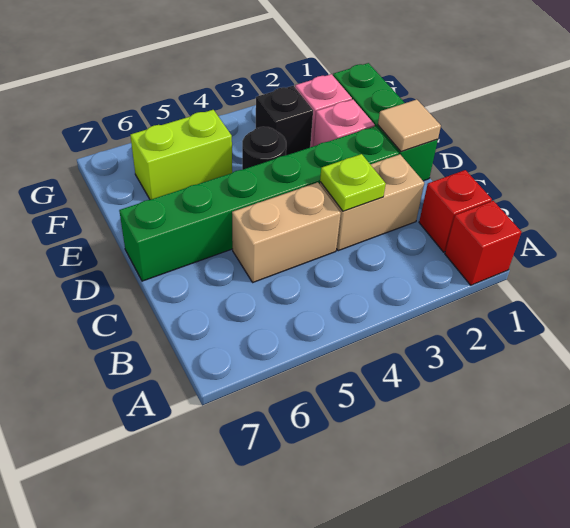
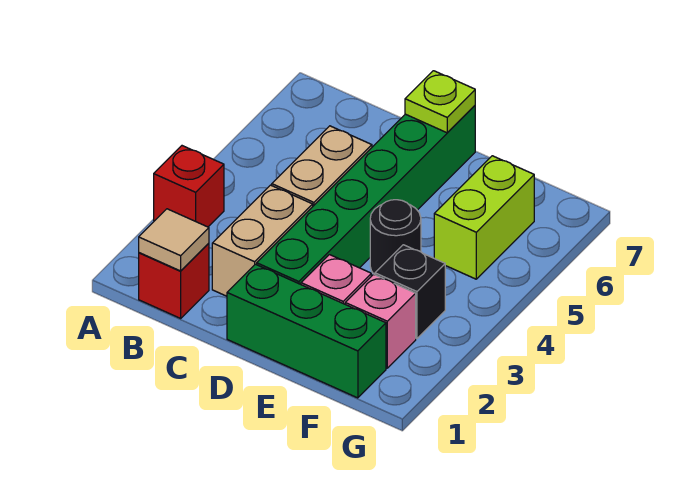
red brick A1 level 1 -> red brick A3 level 1
lime plate C3 level 2 -> lime plate D7 level 2
tan tile D1 level 2 -> tan tile B1 level 2

